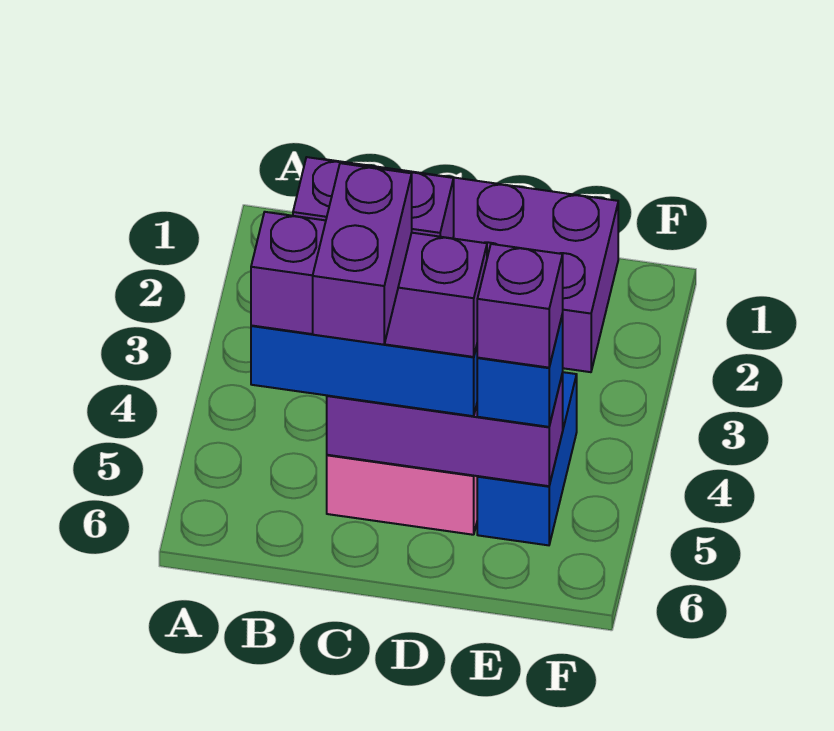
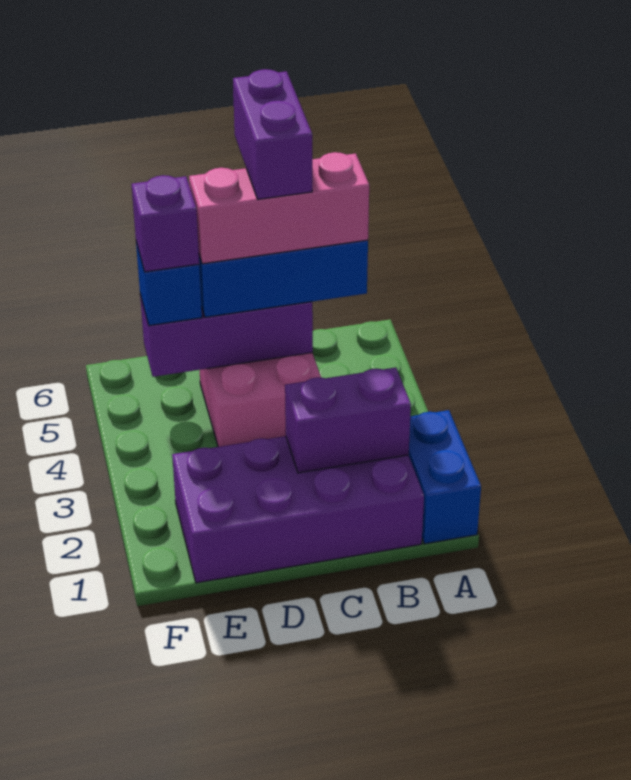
purple brick B5:D5 level 4 -> pink brick B5:D5 level 4
blue brick E4:E5 level 1 -> blue brick A1:A2 level 1

